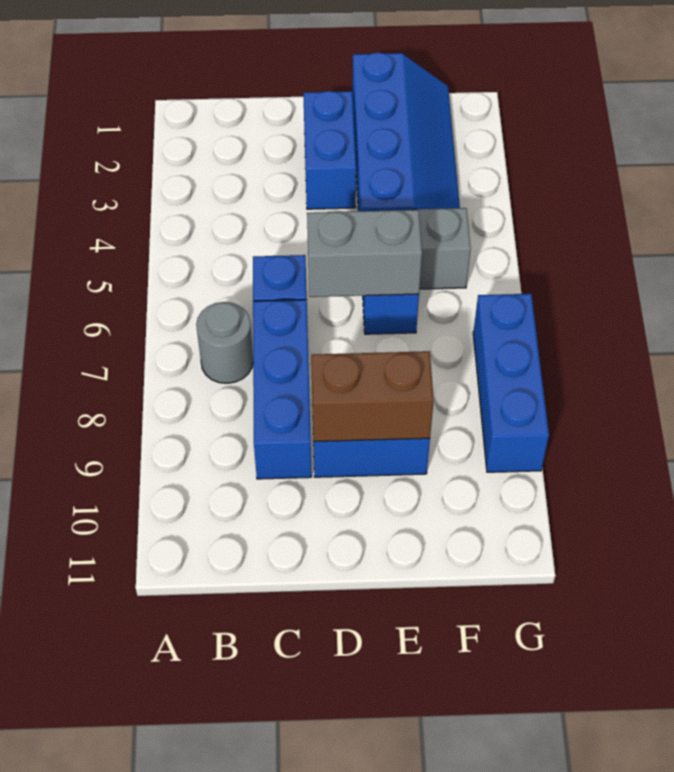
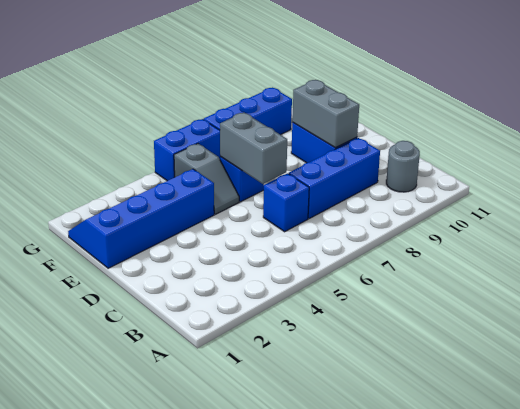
grey round brick B7 level 1 -> grey round brick B10 level 1
blue brick D2:D3 level 1 -> blue brick G5:G6 level 1
brown brick D9:E9 level 2 -> grey brick D9:E9 level 2

